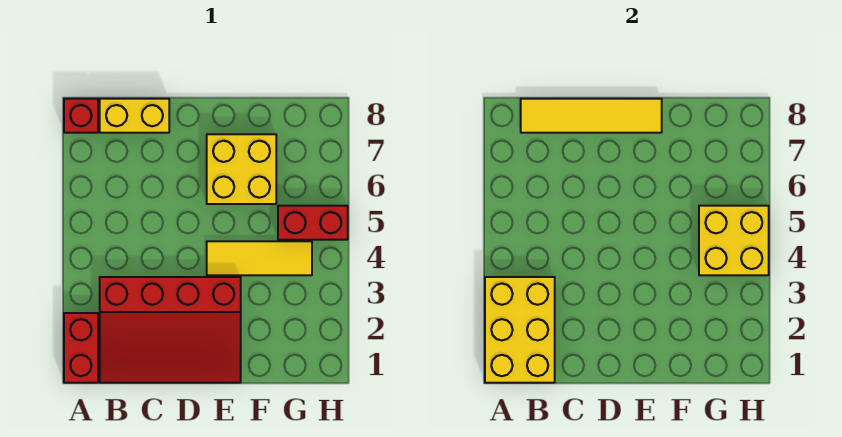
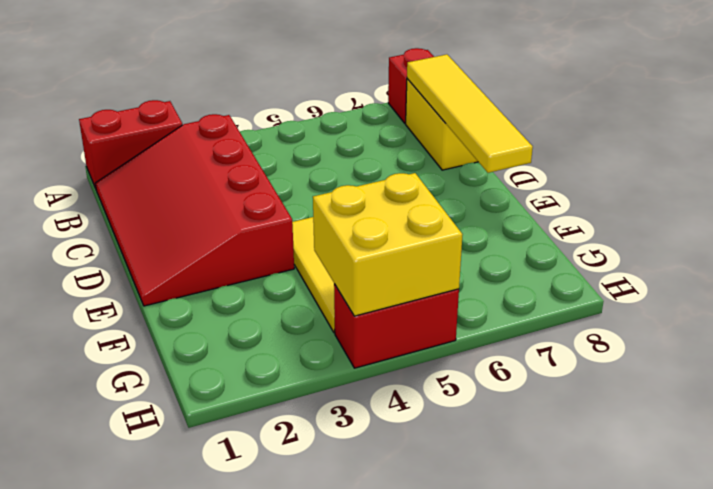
yellow brick A1:B3 level 2 -> none
yellow brick E6:F7 level 1 -> none
red brick G5:H5 level 1 -> red brick H4:H5 level 1

